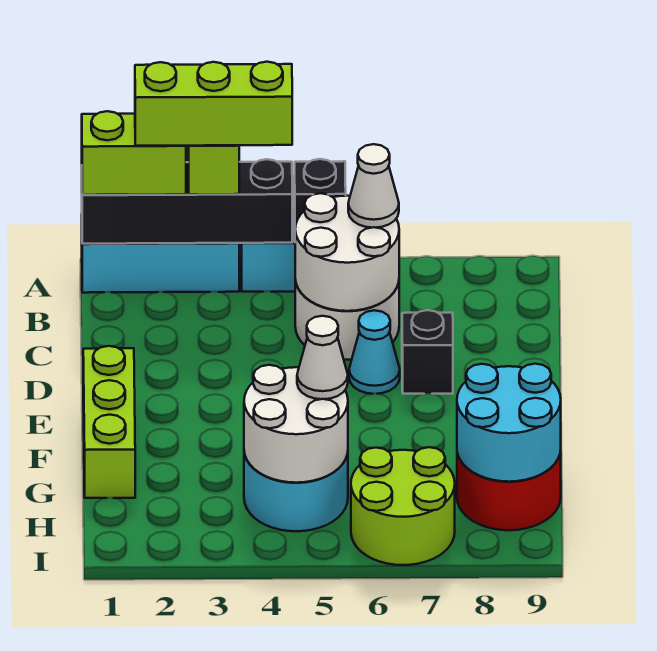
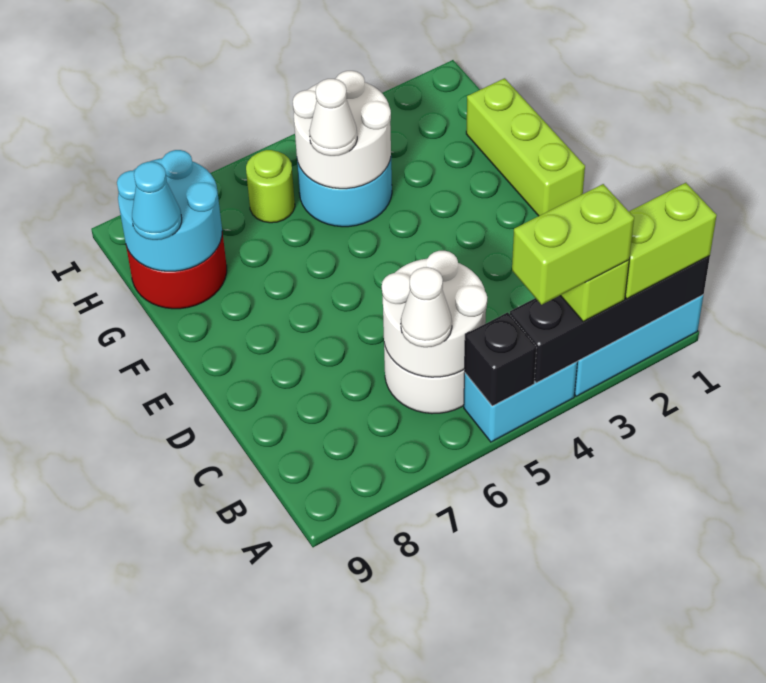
lime brick A2:A4 level 4 -> lime brick A3:A4 level 4
cyan cone D6 level 1 -> cyan cone G9 level 3
black brick D7 level 1 -> none
lime round brick H6:I7 level 1 -> lime round brick H6 level 1

